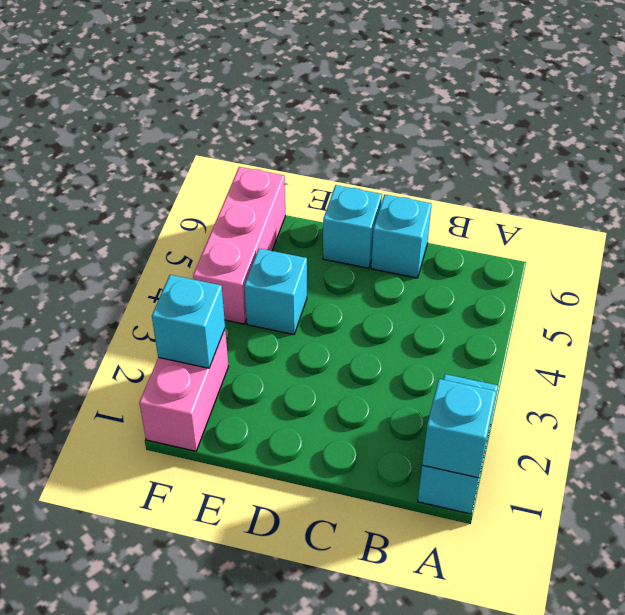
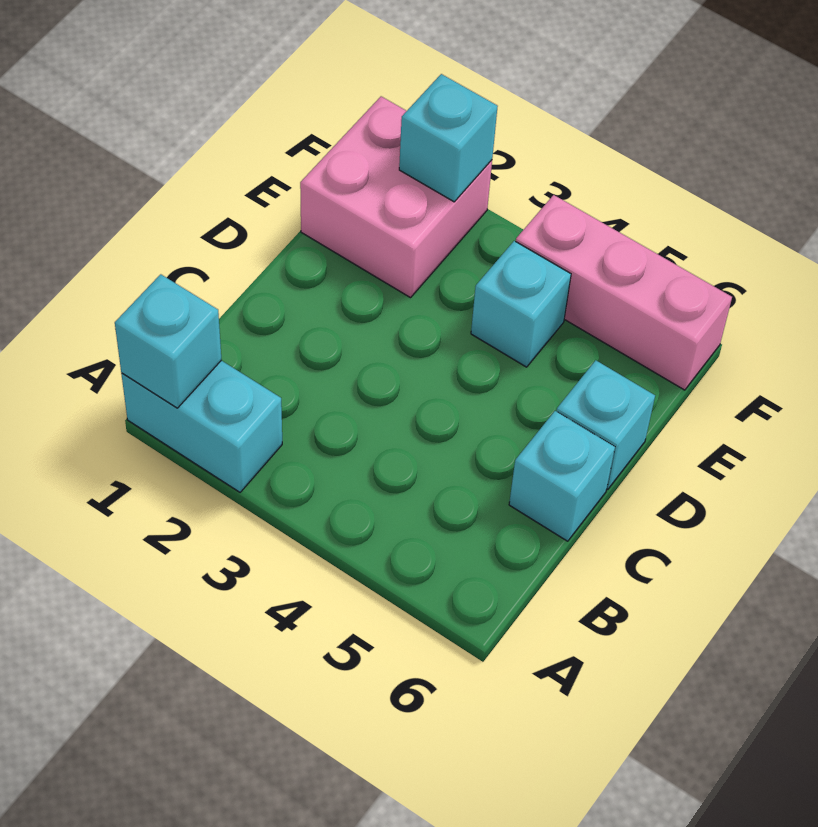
pink brick F1:F2 level 1 -> pink brick E1:F2 level 1

